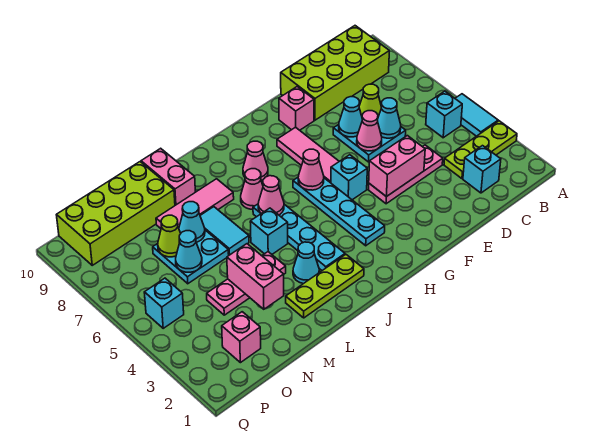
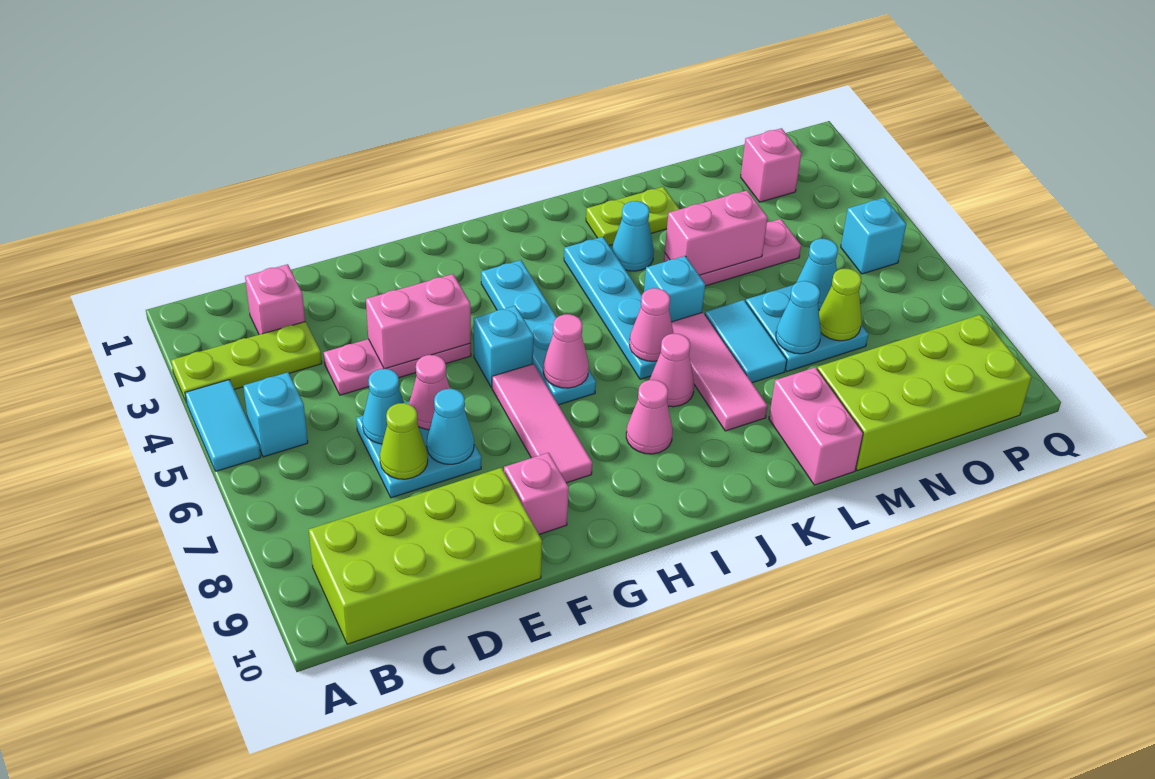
cyan brick C2 level 1 -> pink brick C2 level 1
lime plate J2:L2 level 1 -> lime plate K2:L2 level 1
pink tile K8:M8 level 1 -> pink tile K6:K8 level 1
pink brick M3:M4 level 2 -> pink brick L4:M4 level 2

